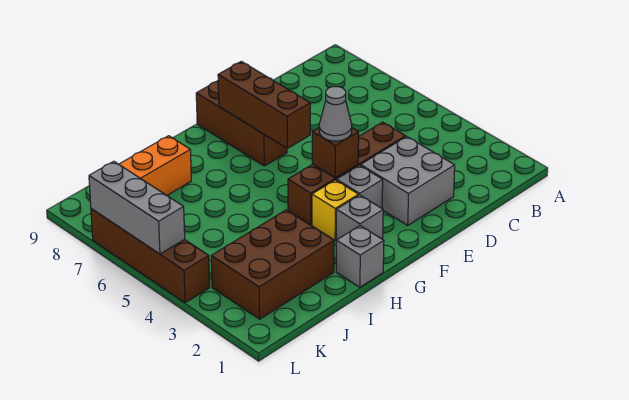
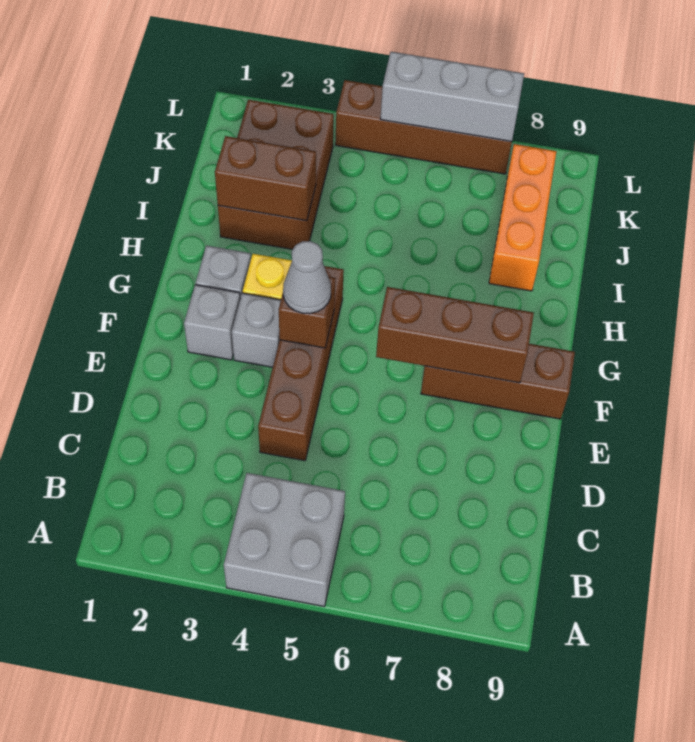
grey brick D2:E3 level 1 -> grey brick A4:B5 level 1
grey brick H1 level 1 -> grey brick F2 level 1
none -> brown brick I2:I3 level 2

